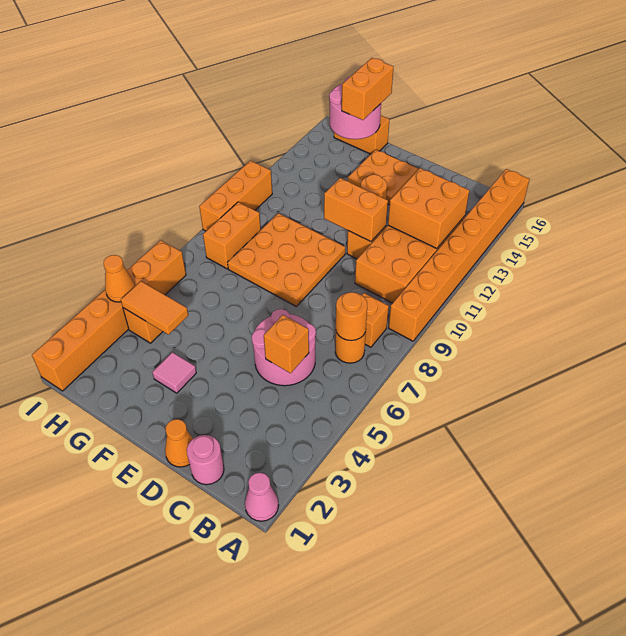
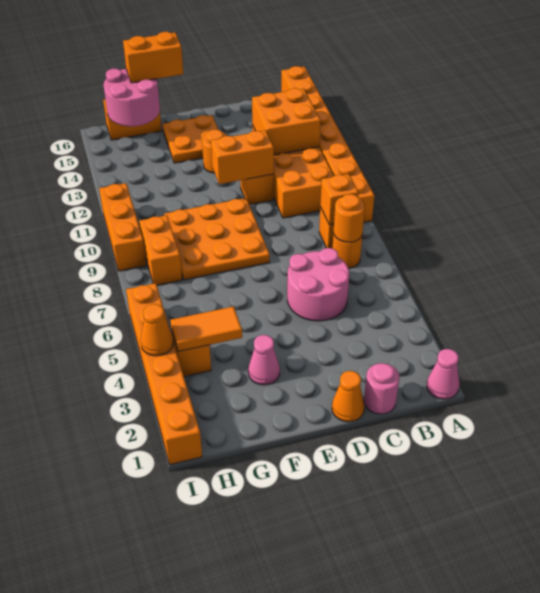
orange brick C5 level 2 -> orange brick B8 level 2
pink tile F3 level 1 -> pink cone F3 level 1
orange brick G15:G16 level 3 -> orange brick F16:G16 level 3

